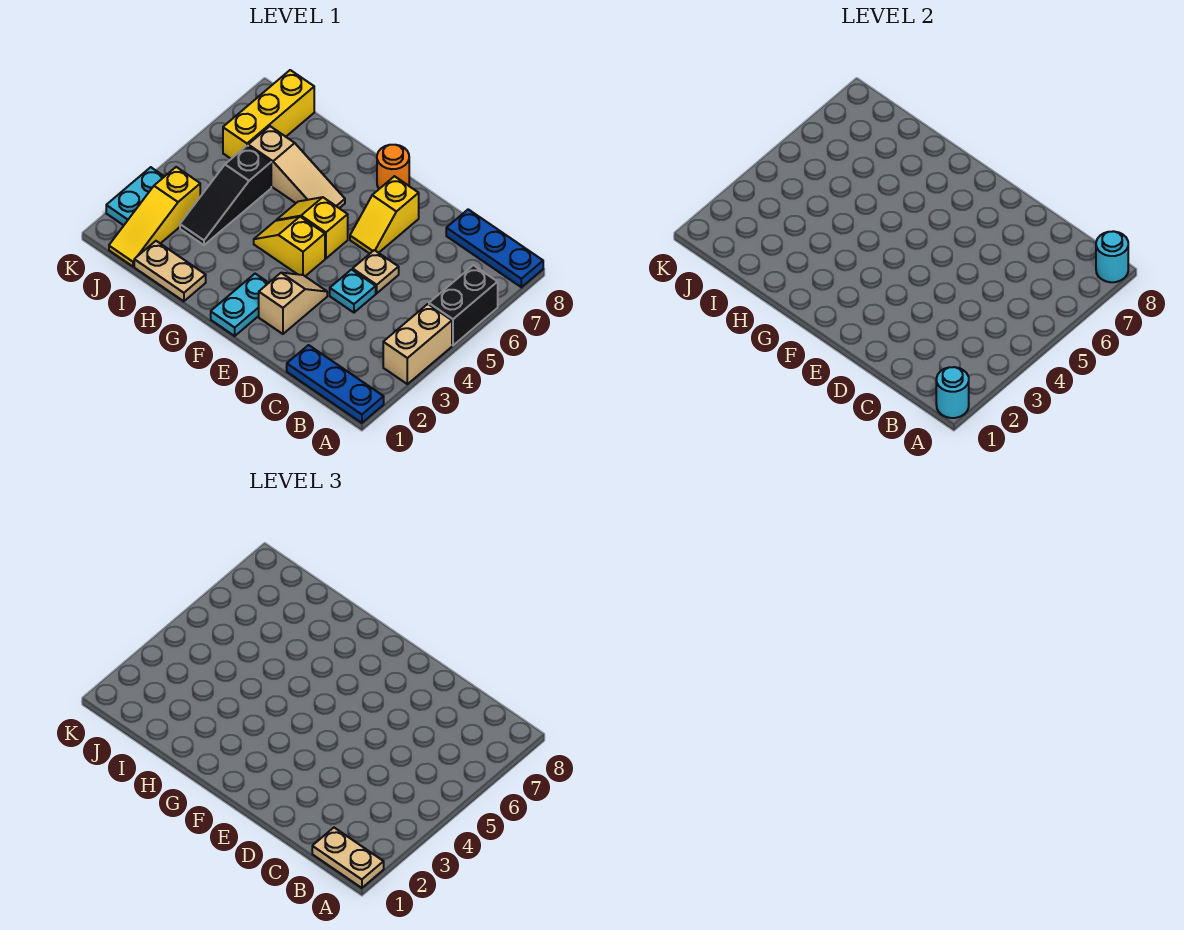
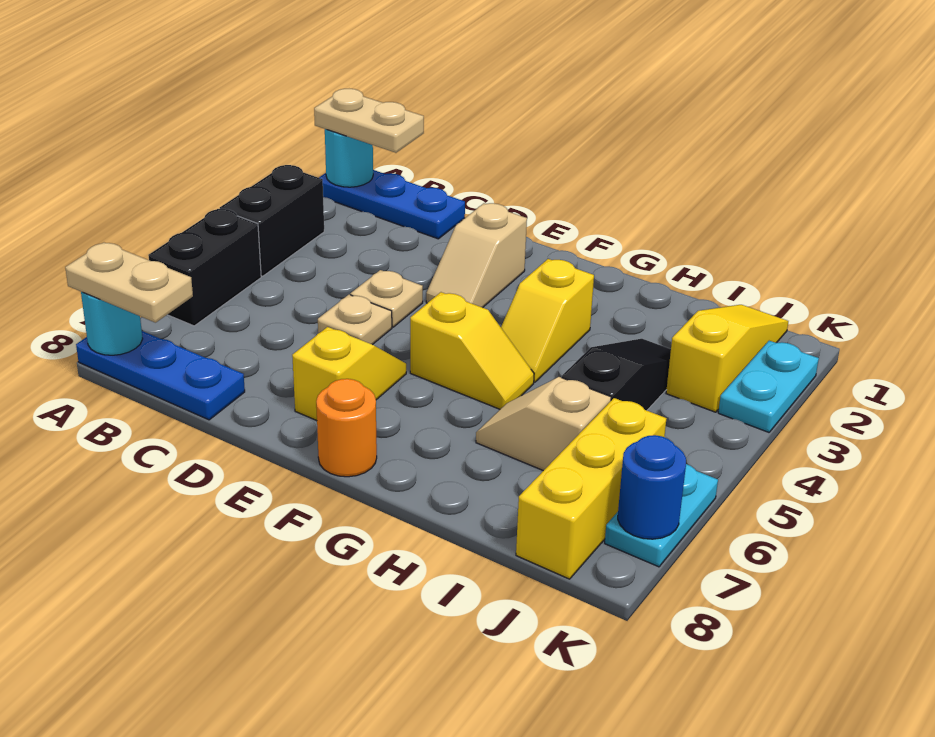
tan brick A3:A4 level 1 -> black brick A3:A4 level 1
cyan plate D4 level 1 -> tan plate D4 level 1
cyan plate F1:F2 level 1 -> cyan plate K6:K7 level 1
yellow slope F4:G4 level 1 top F -> yellow slope G3:G4 level 1 top 3
tan slope G6:I6 level 1 top I -> tan slope H6:I6 level 1 top I
tan plate H1:I1 level 1 -> tan plate A8:B8 level 3
none -> blue round brick K7 level 2

